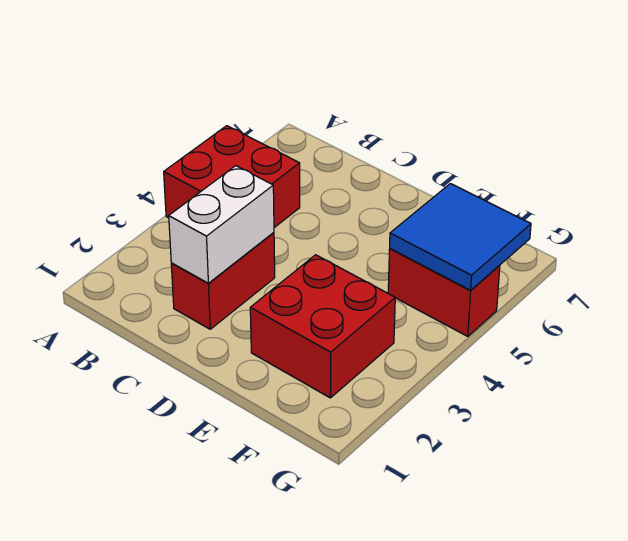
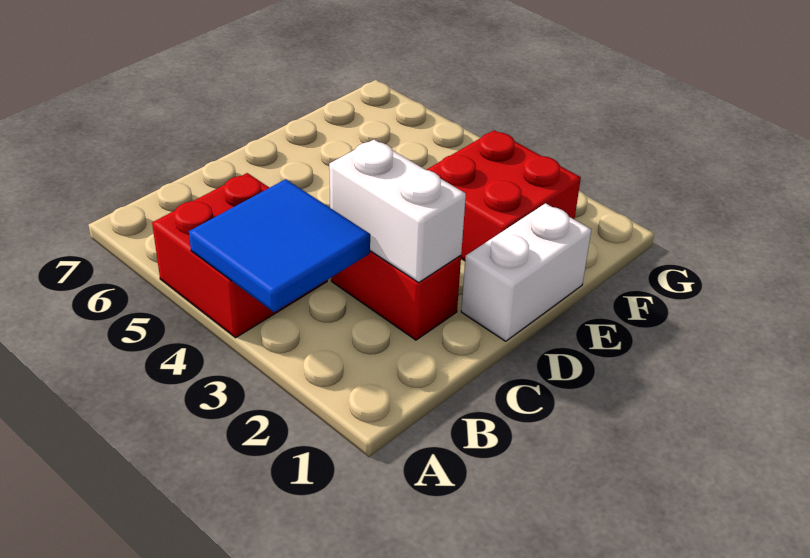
none -> white brick D1:E1 level 1
red brick F5:G5 level 1 -> none
blue tile F5:G6 level 2 -> blue tile A3:B4 level 2

